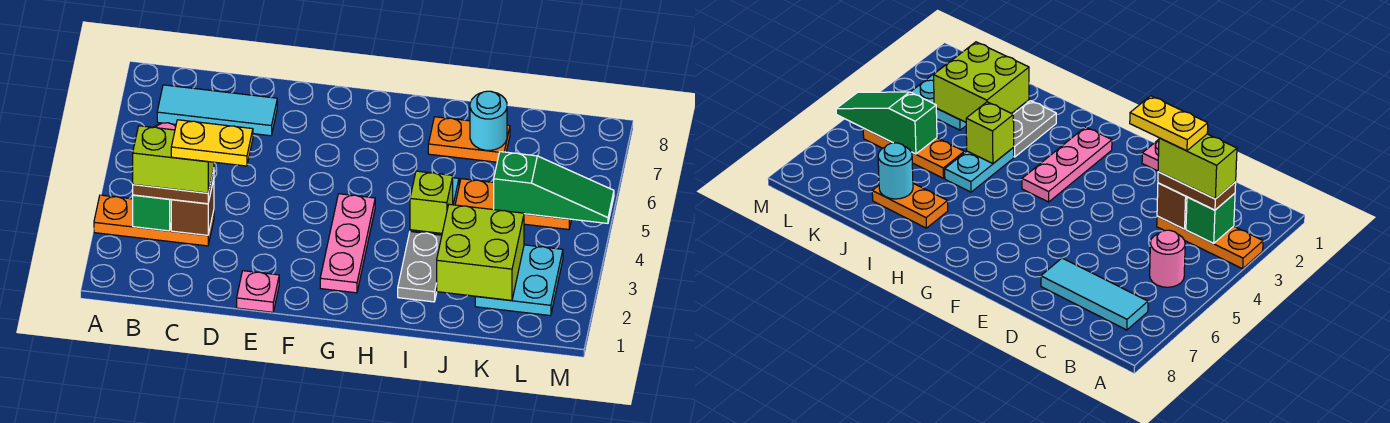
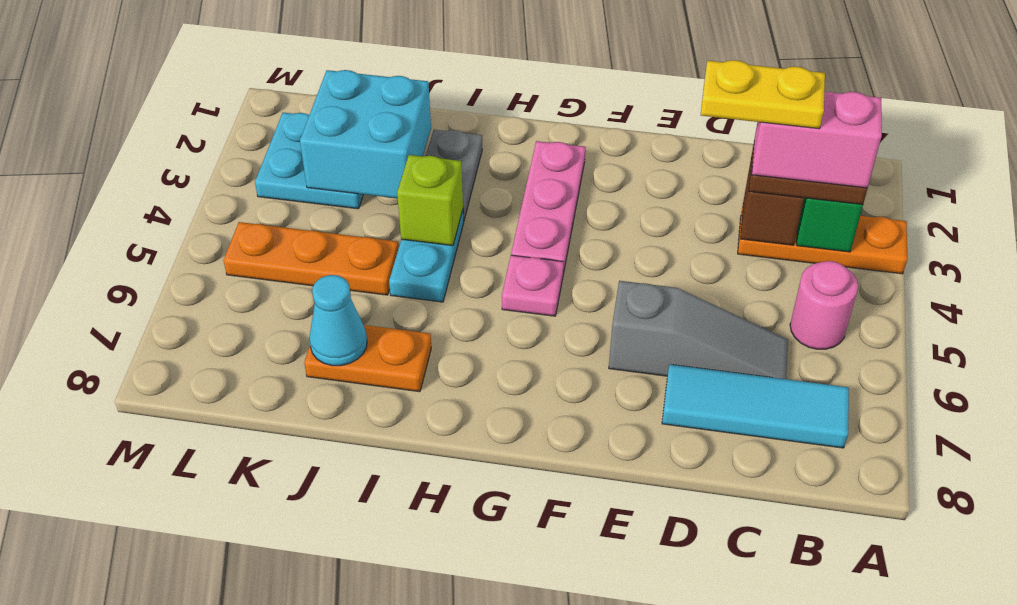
lime brick B3:C3 level 4 -> pink brick B3:C3 level 4
none -> grey slope C6:E6 level 1 top E
pink plate E1 level 1 -> pink plate G5 level 1
lime brick J2:K3 level 2 -> cyan brick J2:K3 level 2
cyan round brick J7 level 2 -> cyan cone J7 level 2
green slope K5:M5 level 2 top K -> none

